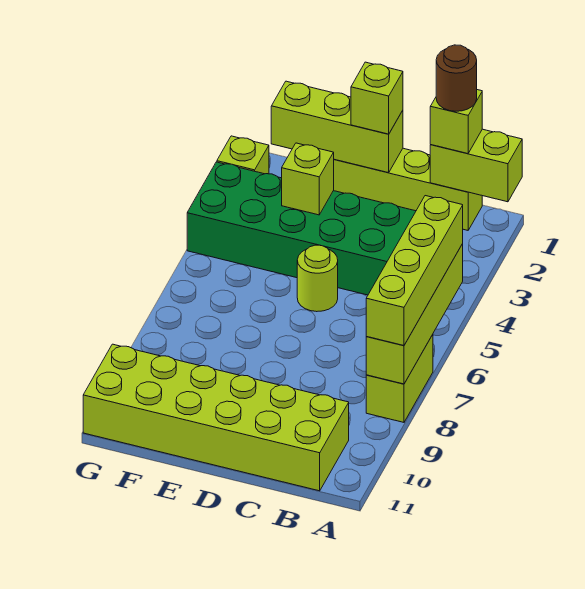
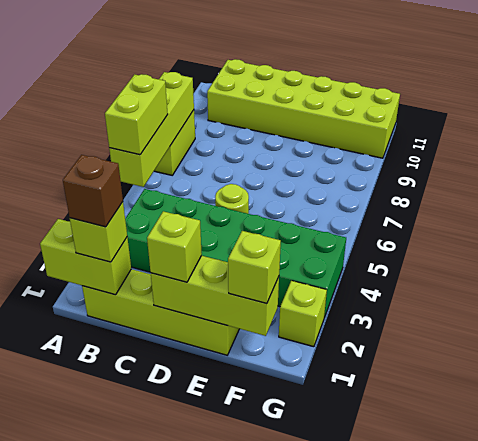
lime brick A5:A8 level 3 -> lime brick A5:A6 level 3
brown round brick B1 level 4 -> brown brick B1 level 4
lime brick E3 level 2 -> lime brick F1 level 3

